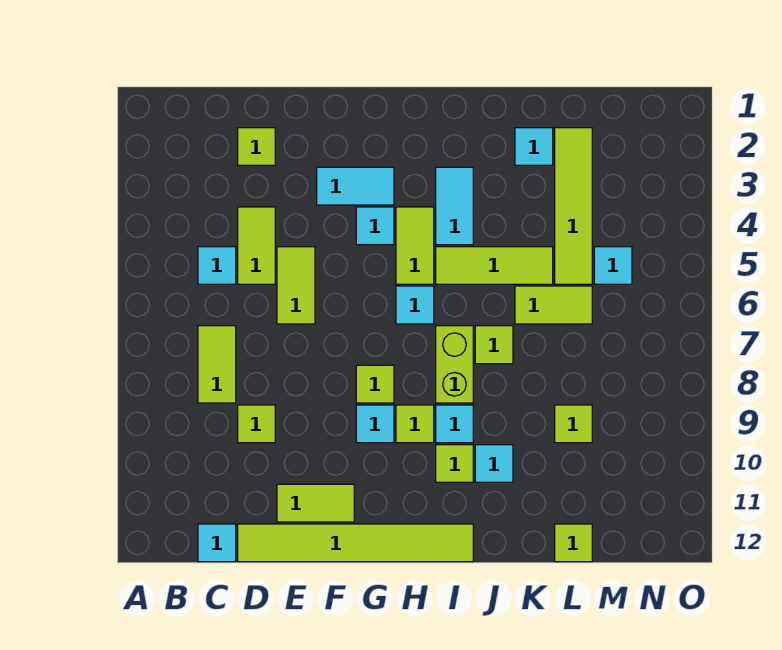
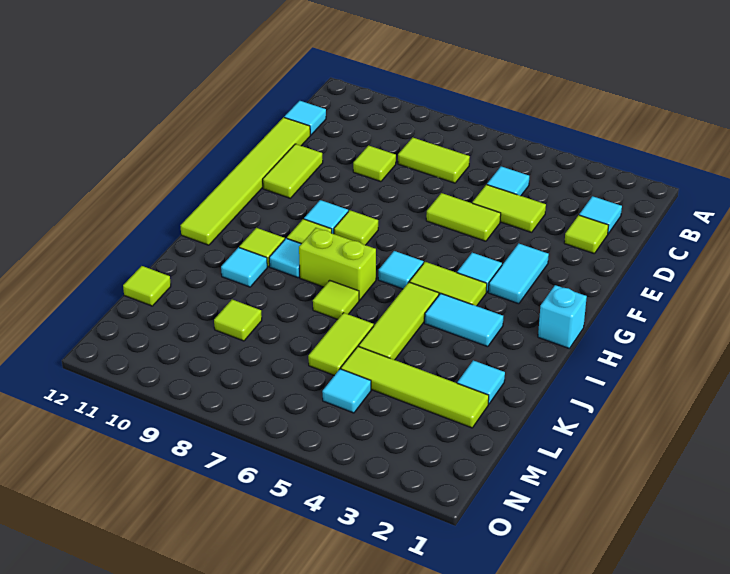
none -> cyan tile C2 level 1
none -> cyan brick H1 level 1

